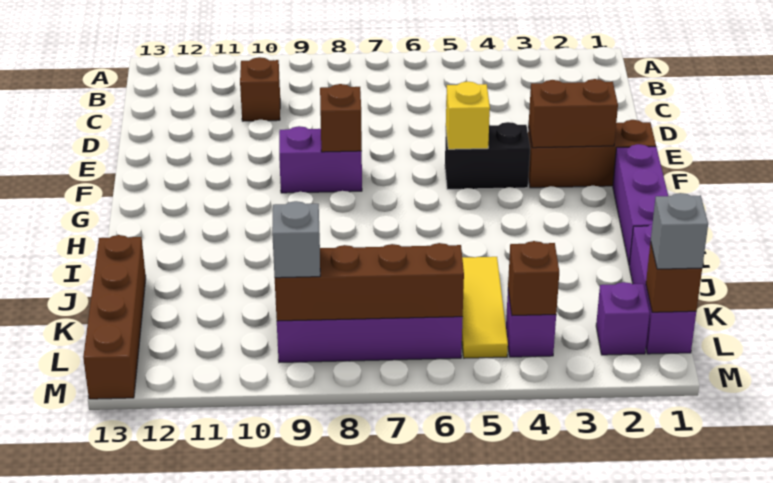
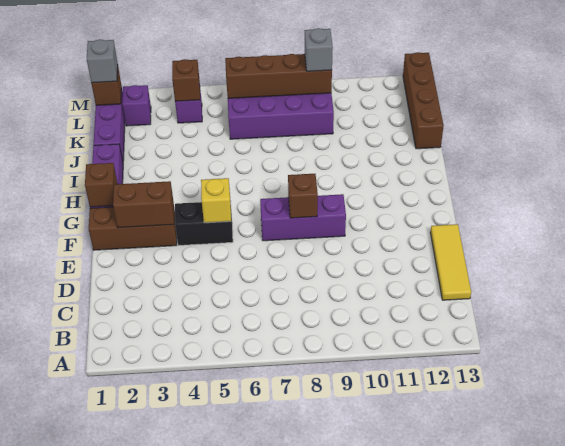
brown brick C10 level 1 -> brown brick G1 level 2
purple brick F8:F9 level 1 -> purple brick F7:F9 level 1
yellow tile J5:L5 level 1 -> yellow tile C13:E13 level 1

